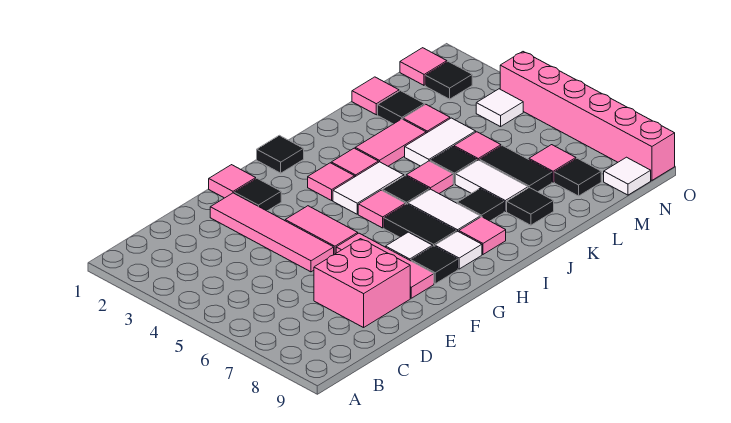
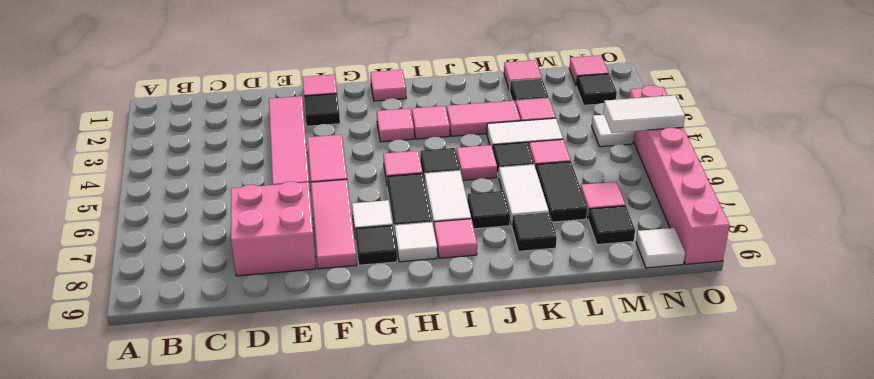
black tile H1 level 1 -> pink tile H1 level 1
white tile H4:I4 level 1 -> white tile N5:O5 level 2

